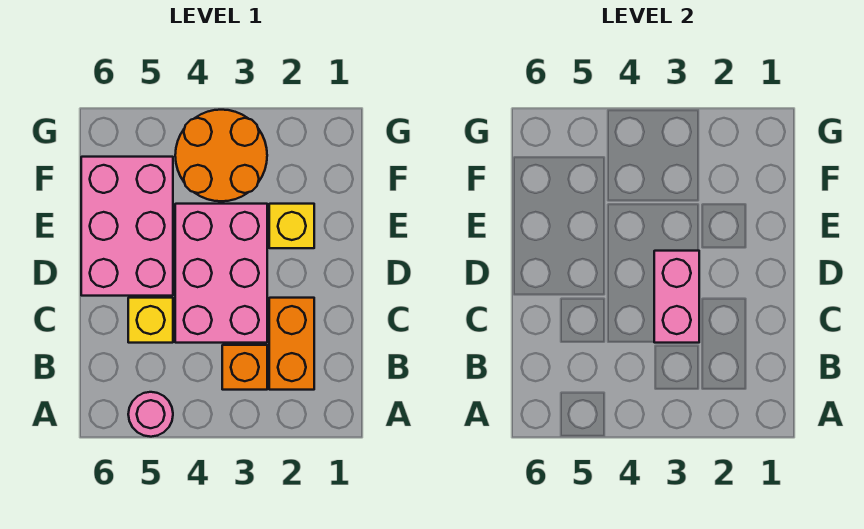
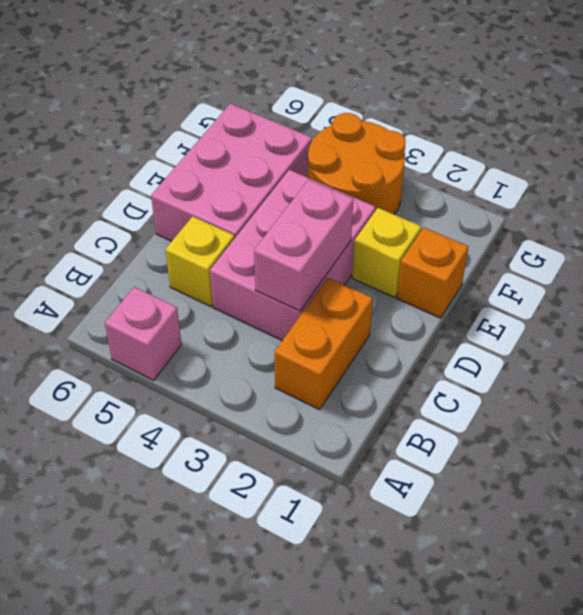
pink round brick A5 level 1 -> pink brick A5 level 1
orange brick B3 level 1 -> orange brick E1 level 1

